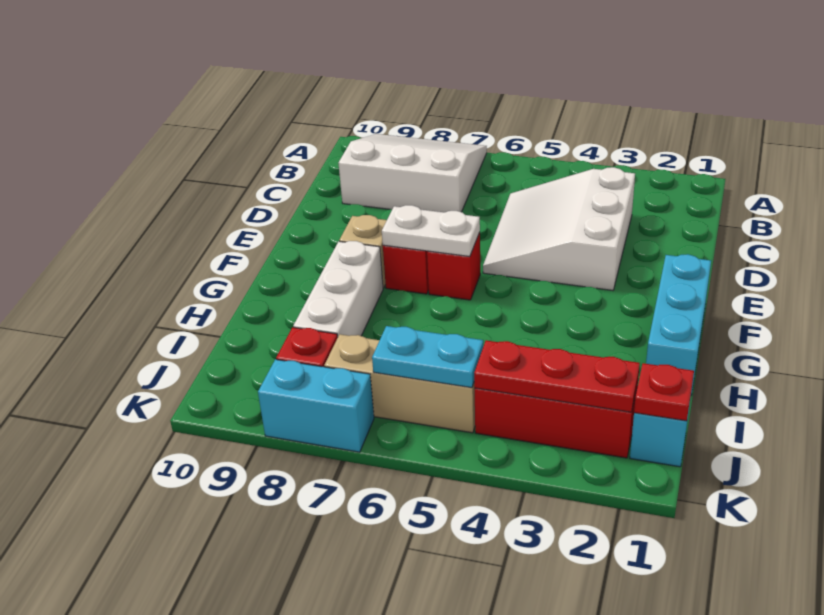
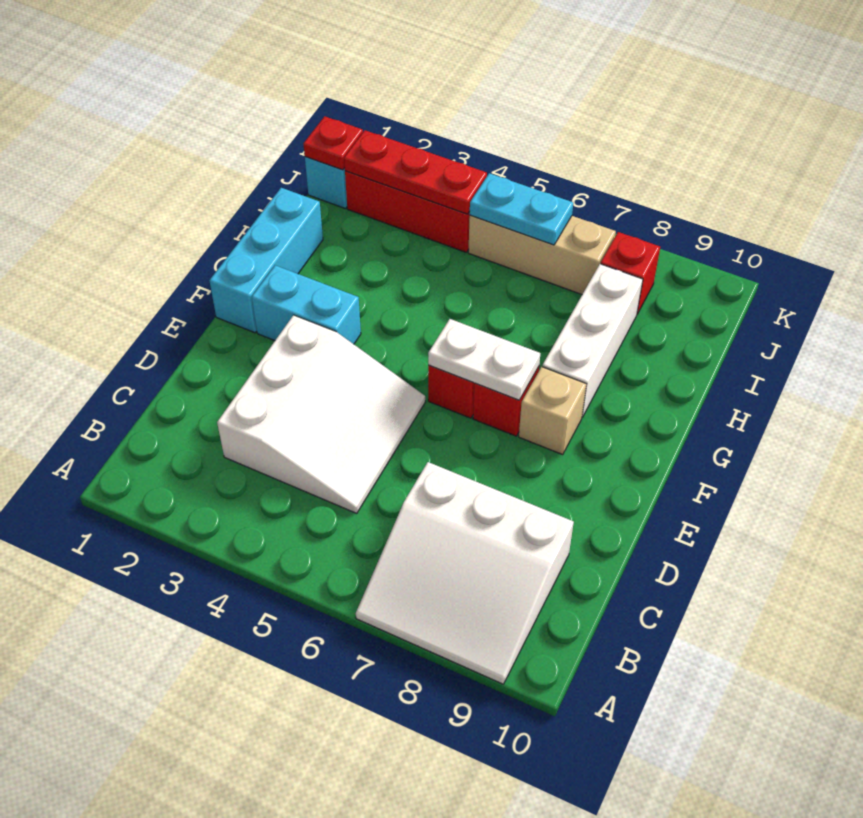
cyan brick K7:K8 level 1 -> cyan brick F2:F3 level 1

